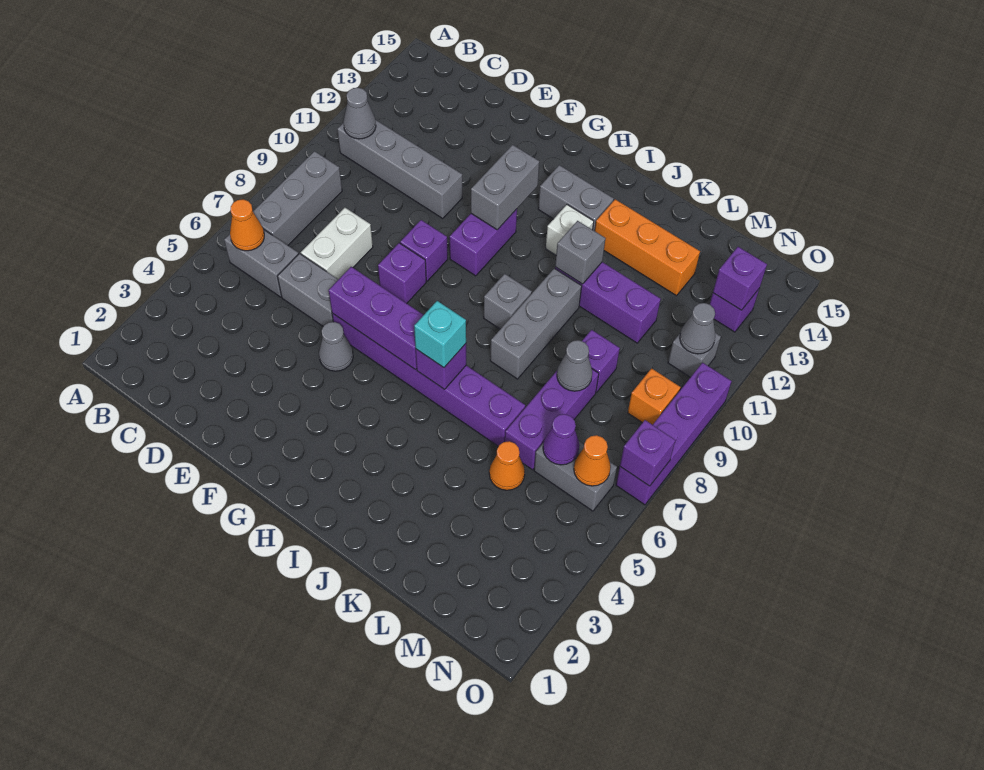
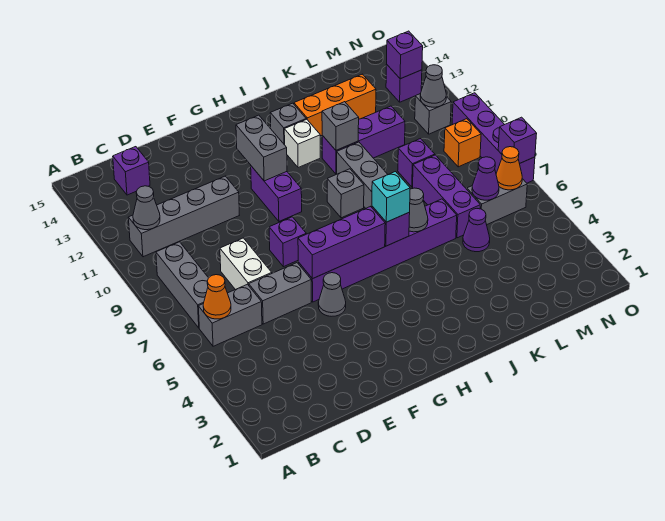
purple brick F9 level 1 -> purple brick C14 level 1
grey brick H13:I13 level 1 -> grey brick I13 level 1
orange cone L5 level 1 -> purple cone L5 level 1
grey cone L8 level 2 -> grey cone J6 level 2

